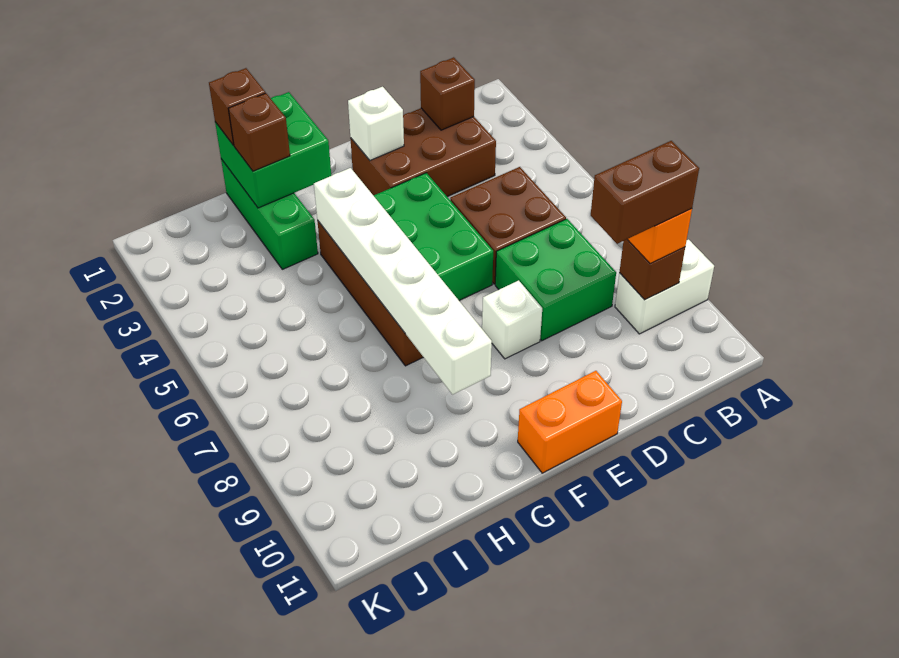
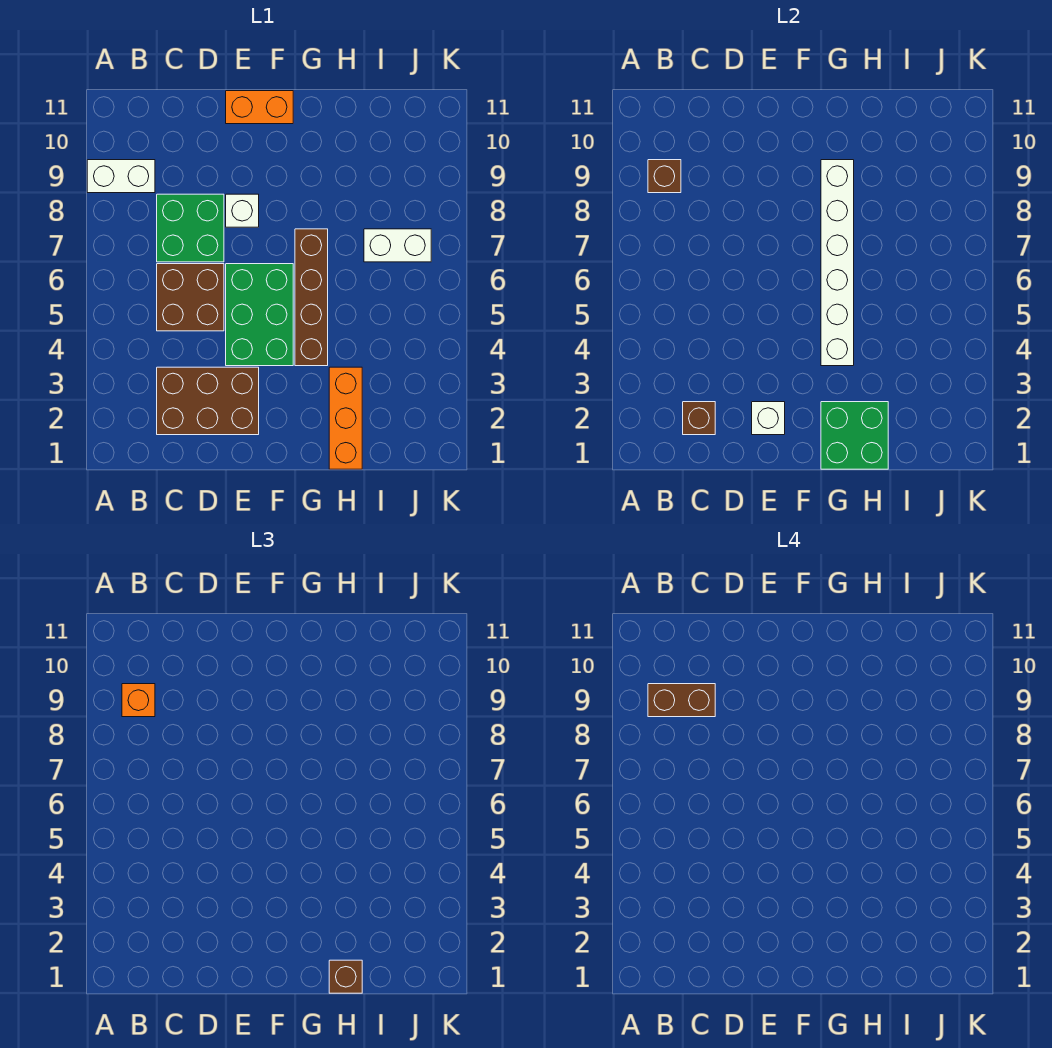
green brick H1:H3 level 1 -> orange brick H1:H3 level 1
brown brick H2 level 3 -> none
none -> white brick I7:J7 level 1

